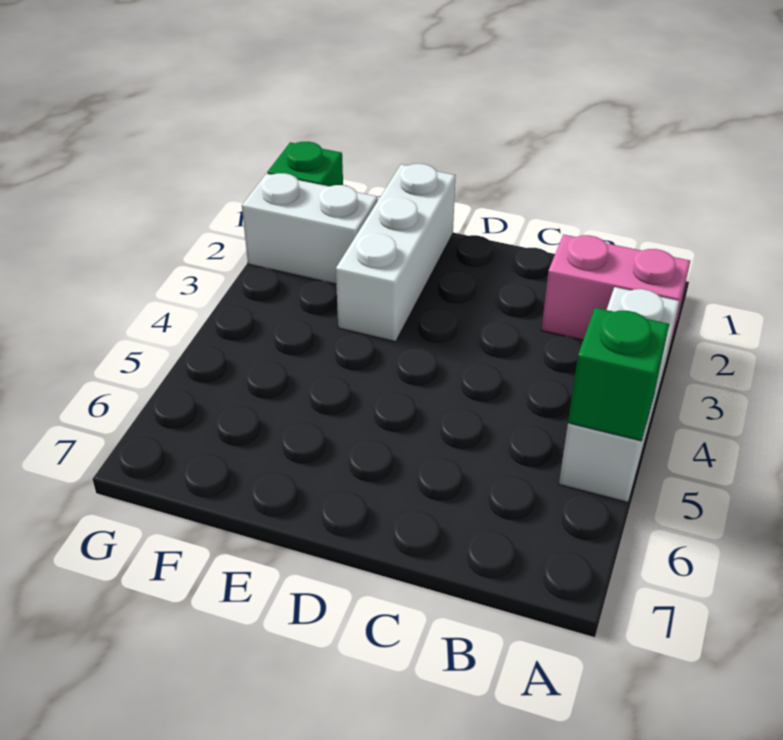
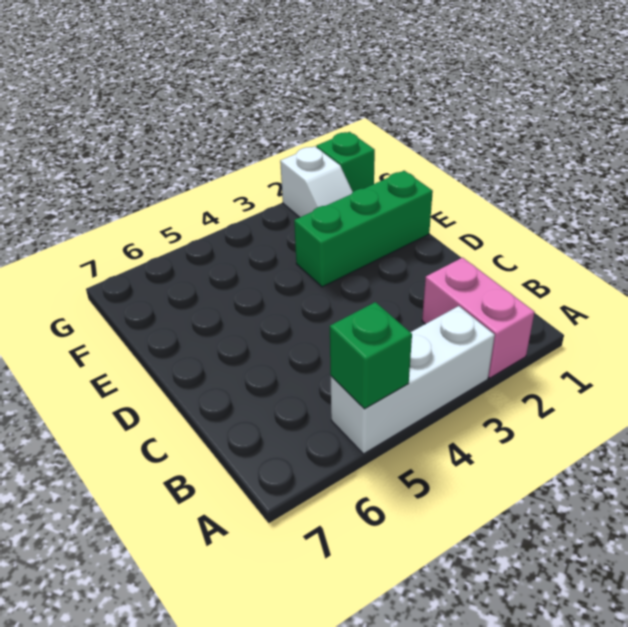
white brick E1:E3 level 1 -> green brick E1:E3 level 1
white brick F2:G2 level 1 -> white slope F2:G2 level 1 top G

